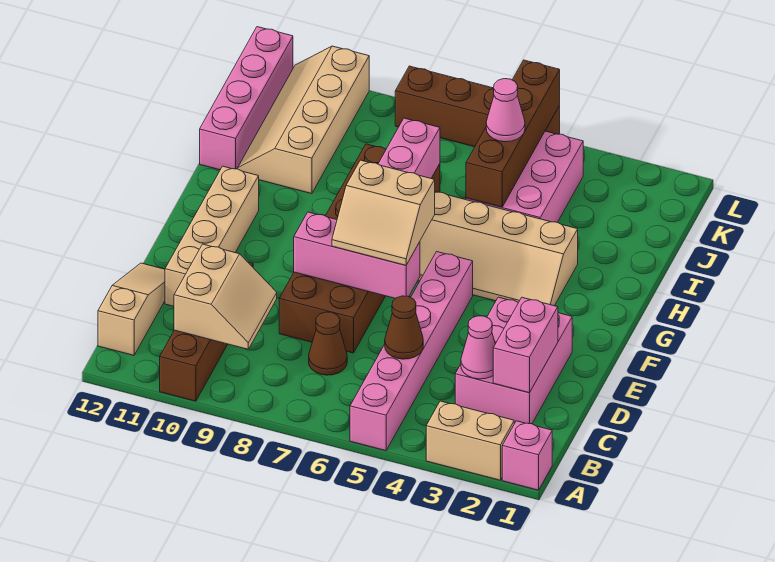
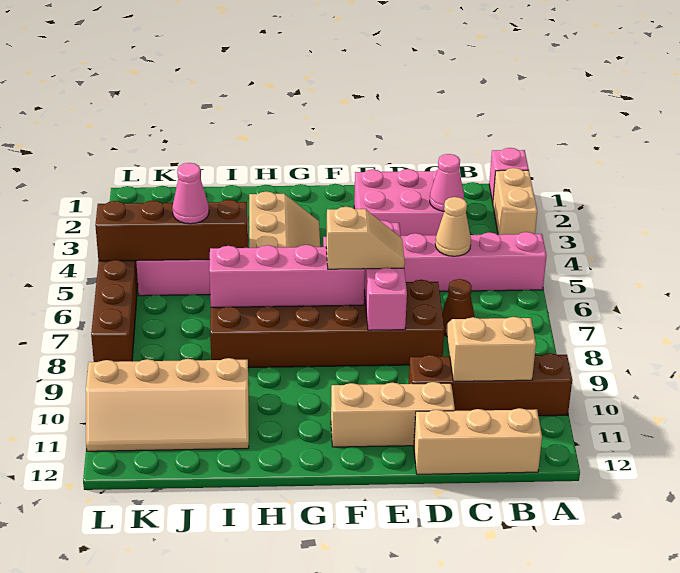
tan slope B12:D12 level 1 top B -> tan brick B12:D12 level 1
pink brick C2:D2 level 2 -> none
brown cone C5 level 2 -> tan cone C5 level 2
tan brick D11:G11 level 1 -> tan brick D11:F11 level 1
tan slope E6:F7 level 3 top F -> tan slope E7:F7 level 3 top F
pink brick I12:L12 level 1 -> none

